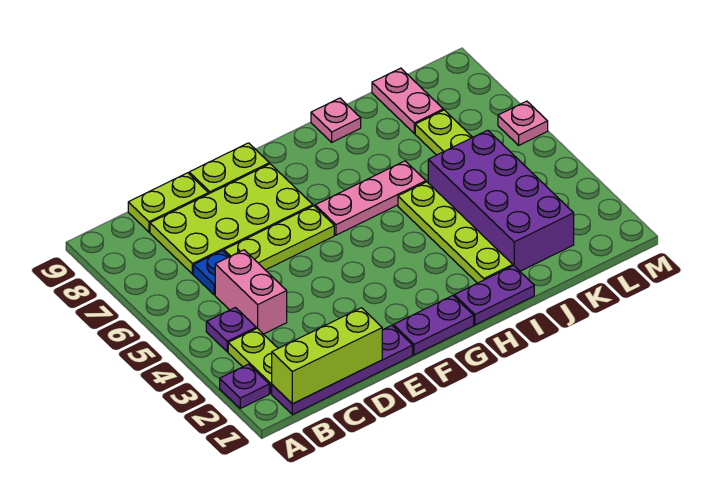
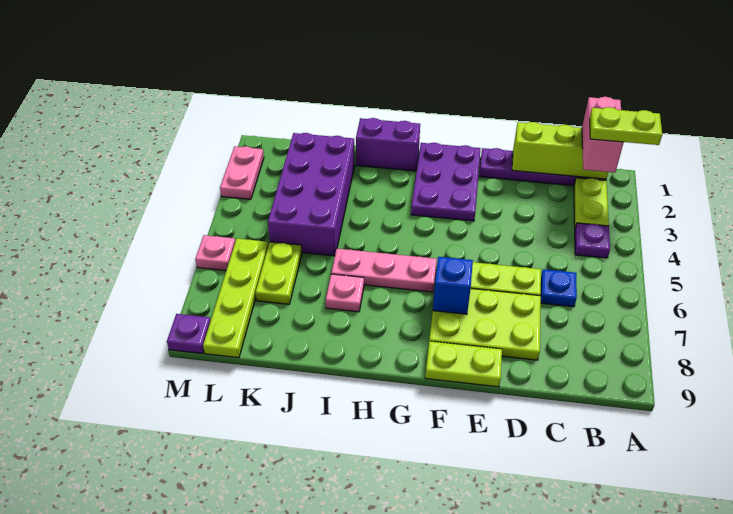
purple plate A2 level 1 -> purple plate M9 level 1
pink brick C4:C5 level 1 -> pink brick B1:B2 level 3
lime plate C7:F8 level 1 -> lime plate D7:F8 level 1
lime plate C9:D9 level 1 -> lime plate A2:B2 level 4
purple plate F1:G1 level 1 -> purple plate F1:G3 level 1
none -> blue brick F7 level 2
purple plate H1:I1 level 1 -> purple brick H1:I1 level 1
lime plate I2:I5 level 1 -> lime plate L6:L9 level 1
pink plate I9 level 1 -> pink plate I7 level 1
pink plate K8:K9 level 1 -> pink plate M2:M3 level 1

